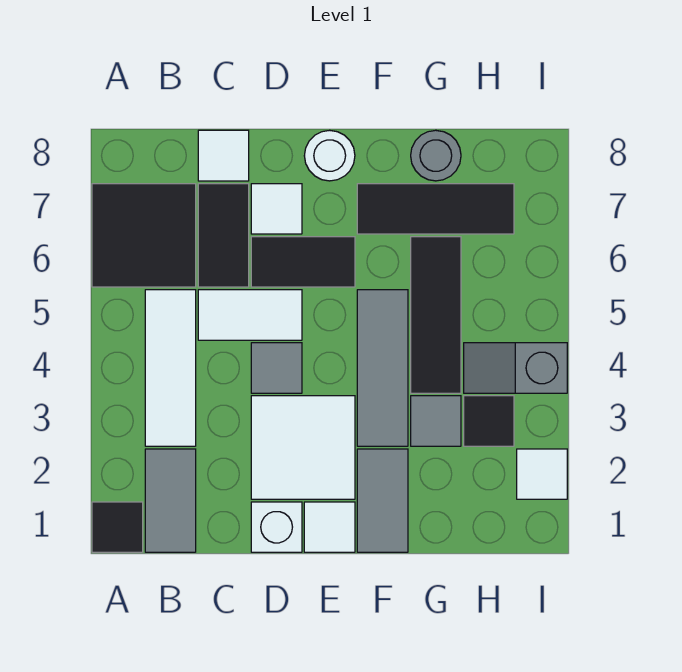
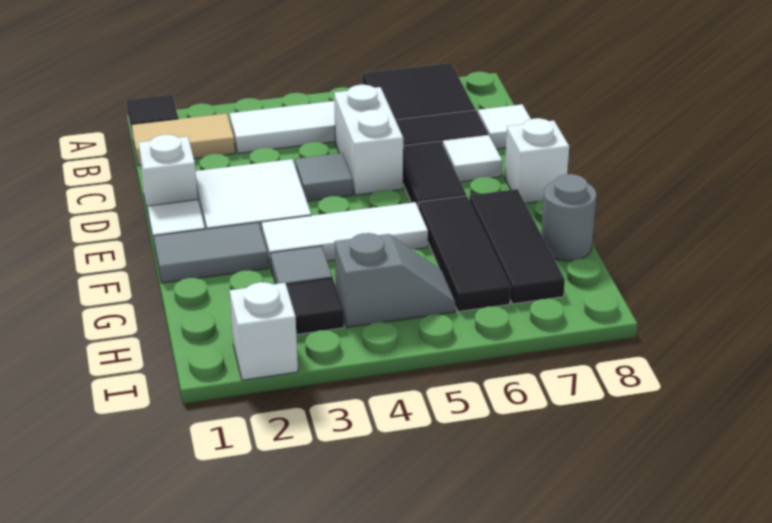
grey tile B1:B2 level 1 -> tan tile B1:B2 level 1
white tile C5:D5 level 1 -> white brick C5:D5 level 1
white round brick E8 level 1 -> white brick E8 level 1
grey tile F3:F5 level 1 -> white tile F3:F5 level 1
black tile G4:G6 level 1 -> black tile F6:H6 level 1
grey slope H4:I4 level 1 top I -> grey slope H4:H5 level 1 top 4
white tile I2 level 1 -> white brick I2 level 1

